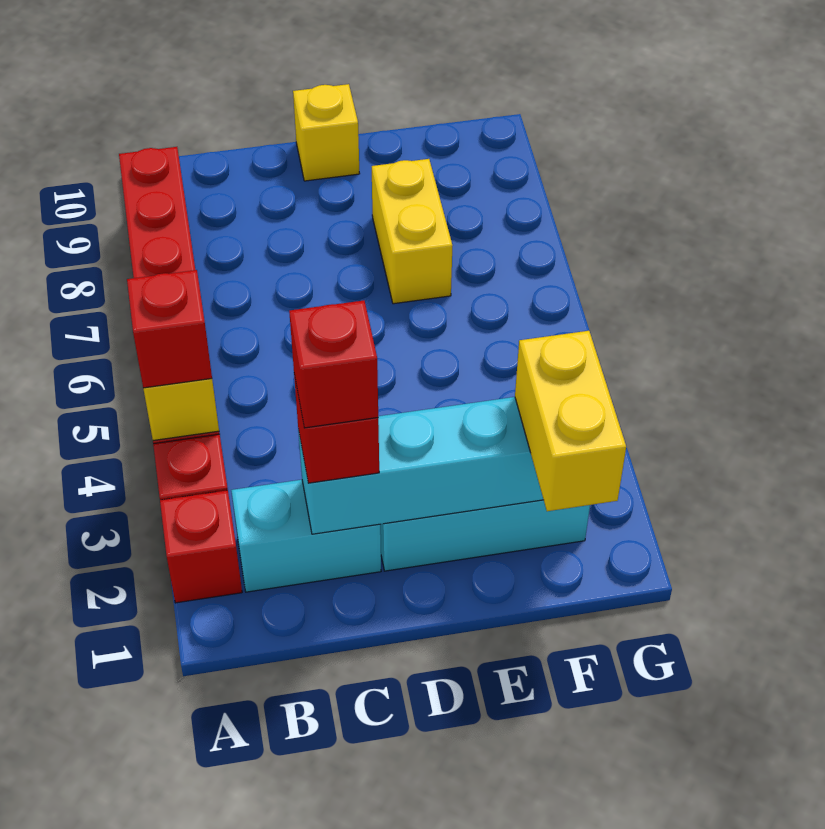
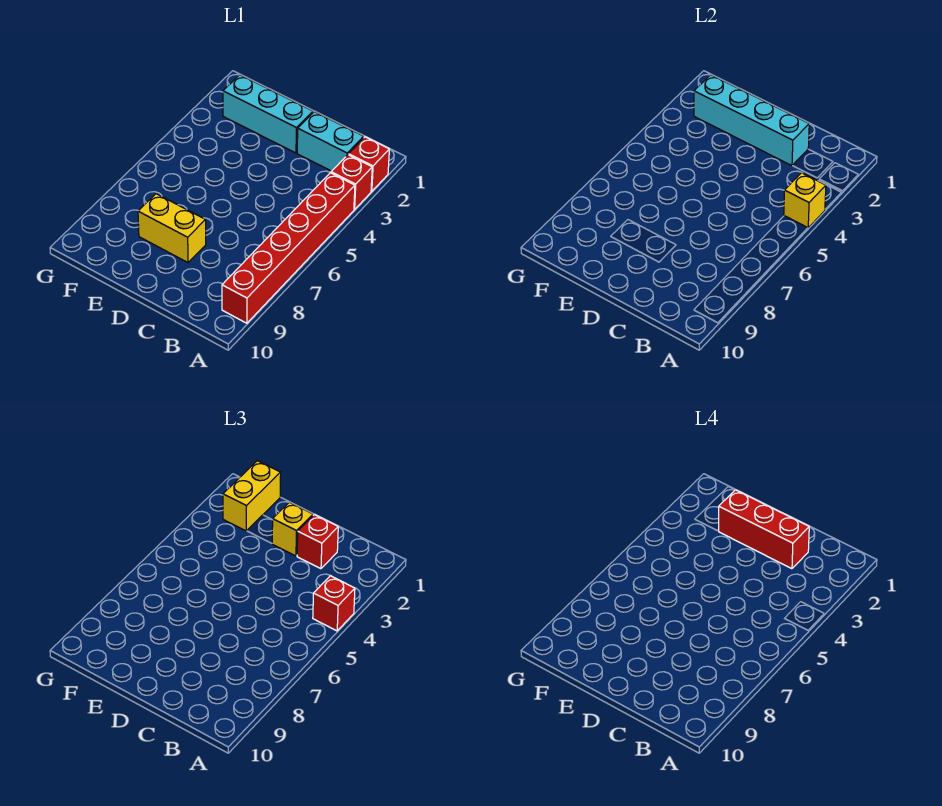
red brick C2 level 4 -> red brick C2:E2 level 4
yellow brick D10 level 1 -> yellow brick D2 level 3
yellow brick E7:E8 level 1 -> yellow brick D8:E8 level 1

